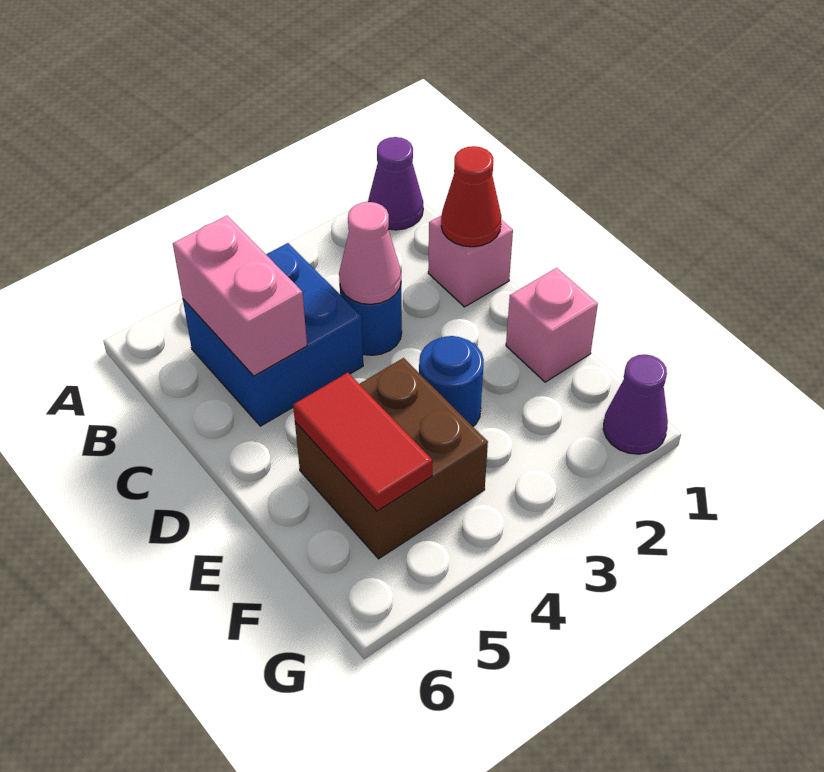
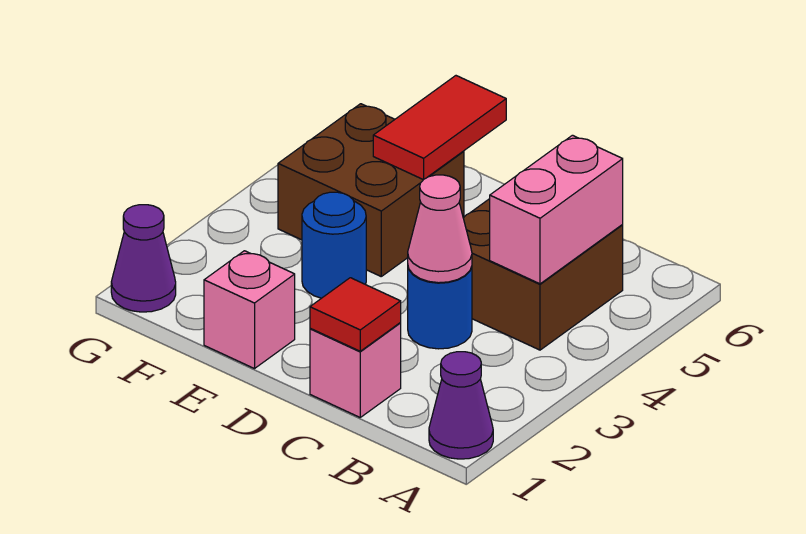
blue brick B4:C5 level 1 -> brown brick B4:C5 level 1
pink brick B5:C5 level 2 -> pink brick B4:B5 level 2
red cone C1 level 2 -> red tile C1 level 2
red tile E5:F5 level 2 -> red tile E5:E6 level 2

